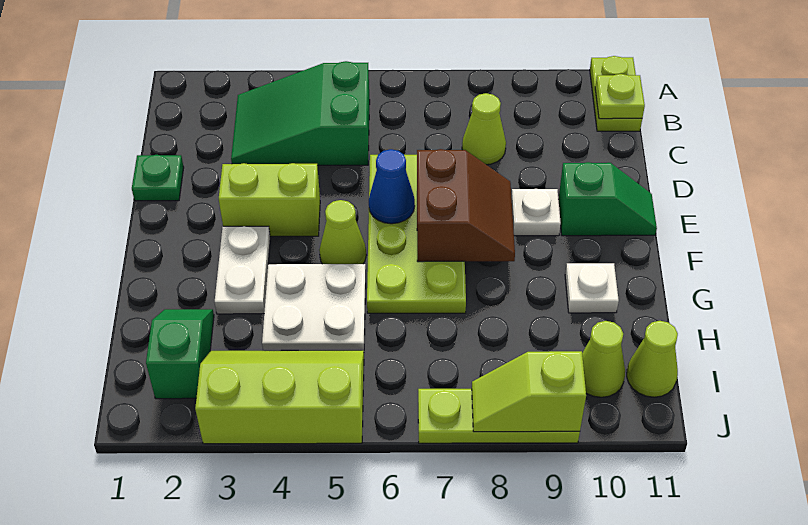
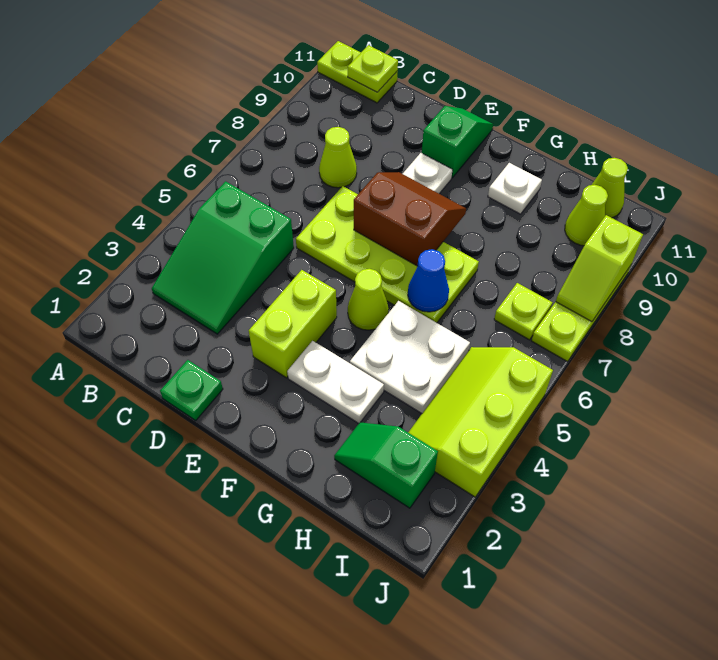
blue cone E6 level 2 -> blue cone G6 level 2
none -> lime plate I7 level 1

